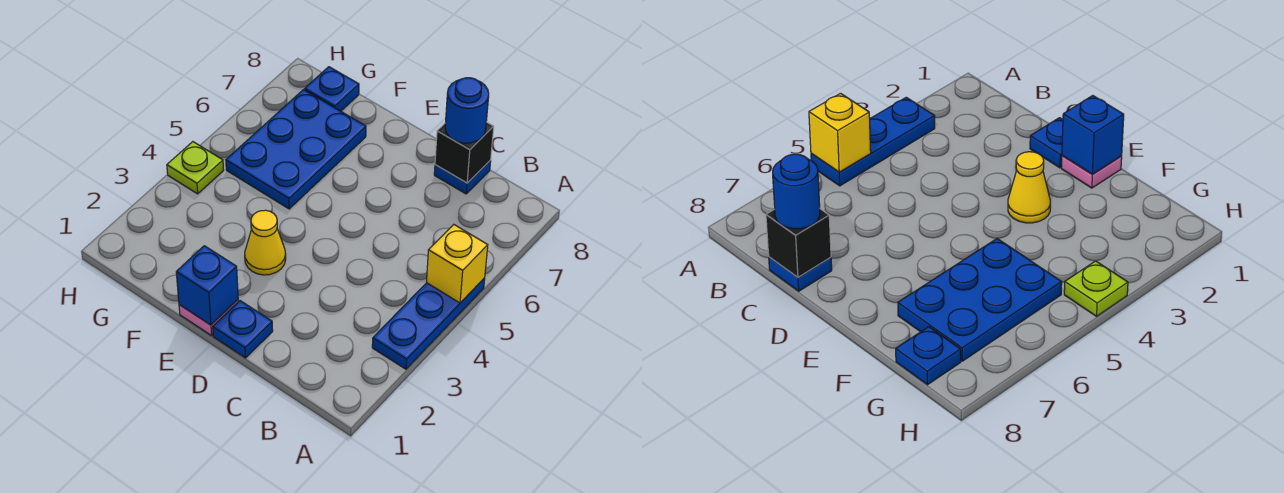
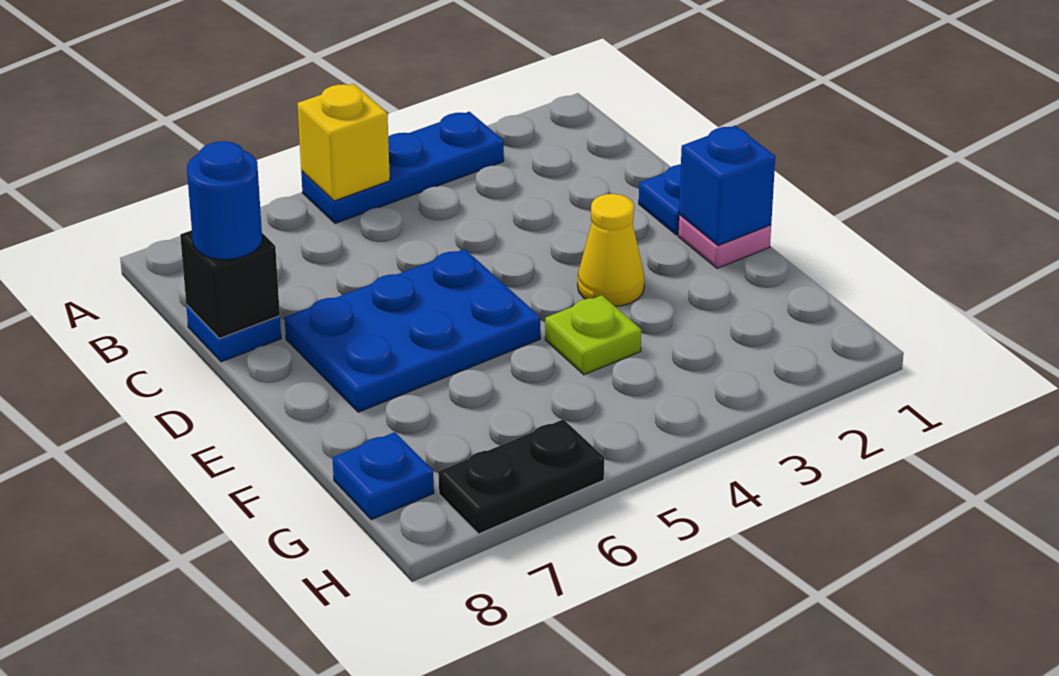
blue plate F5:G7 level 1 -> blue plate D5:E7 level 1
lime plate H4 level 1 -> lime plate F4 level 1
none -> black plate H6:H7 level 1

